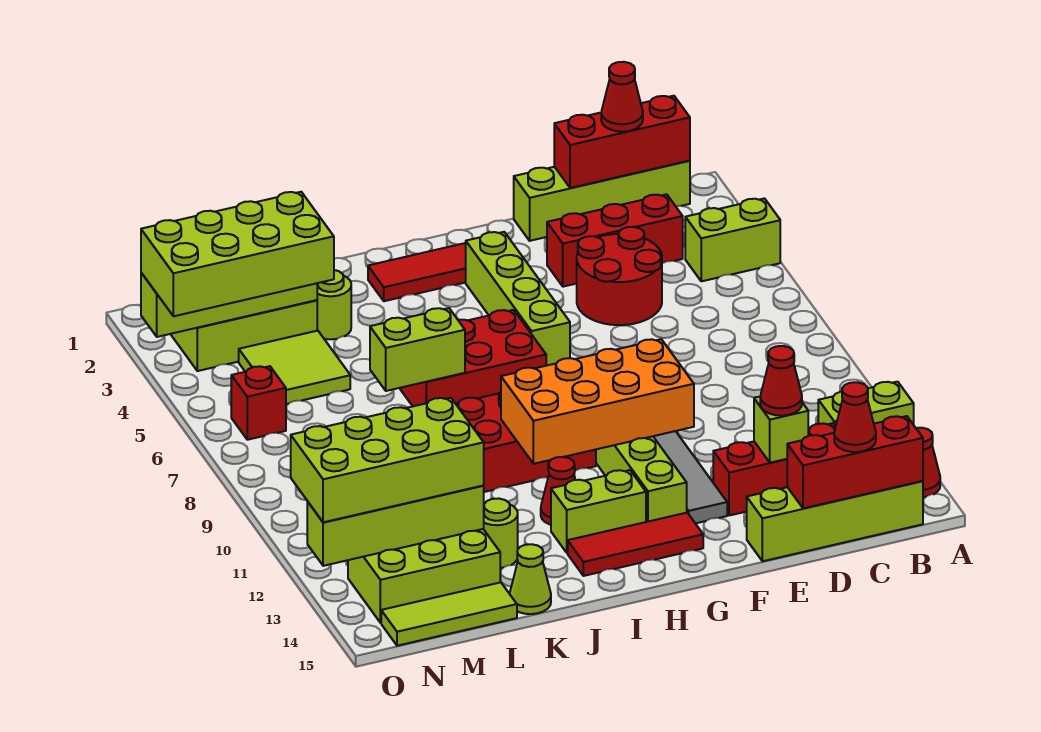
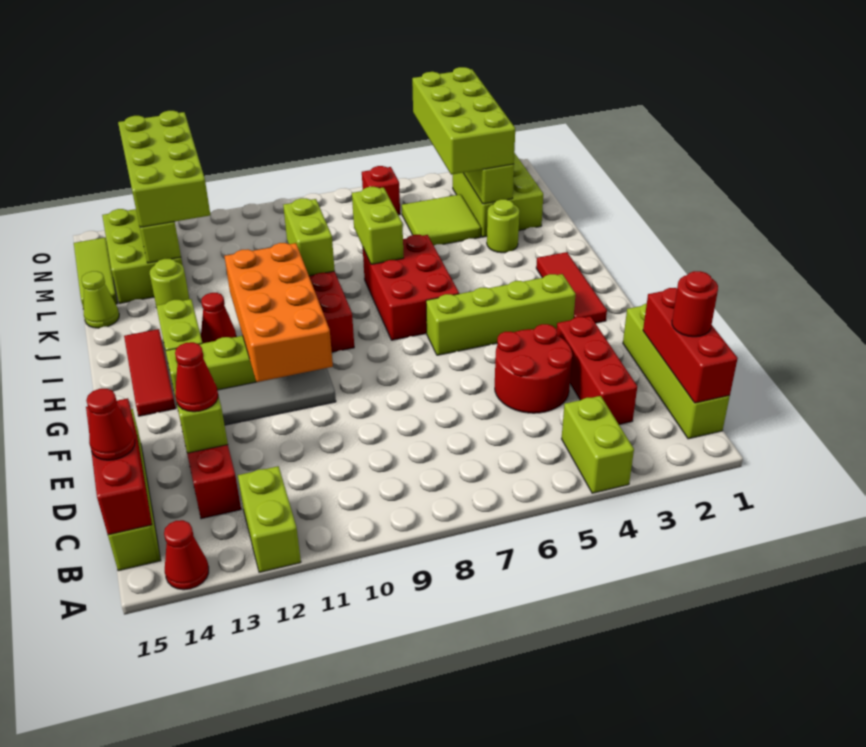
red cone C1 level 3 -> red round brick C1 level 3
none -> lime brick J9:K9 level 2

